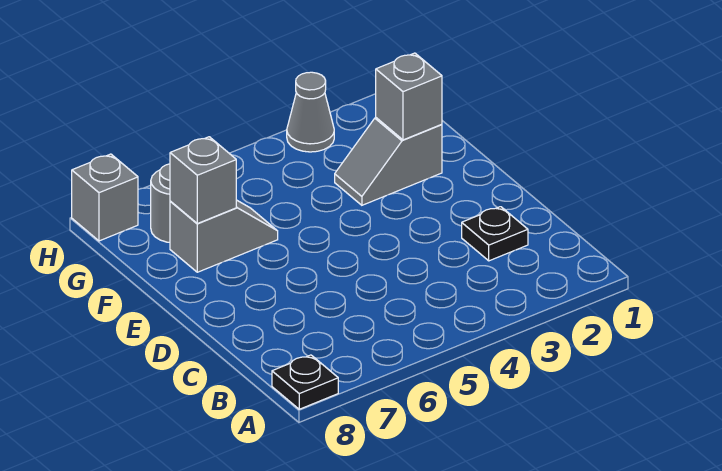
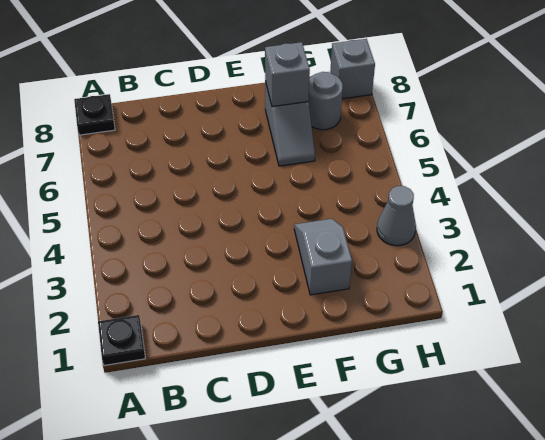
black plate C2 level 1 -> black plate A1 level 1
grey brick F2 level 2 -> none

